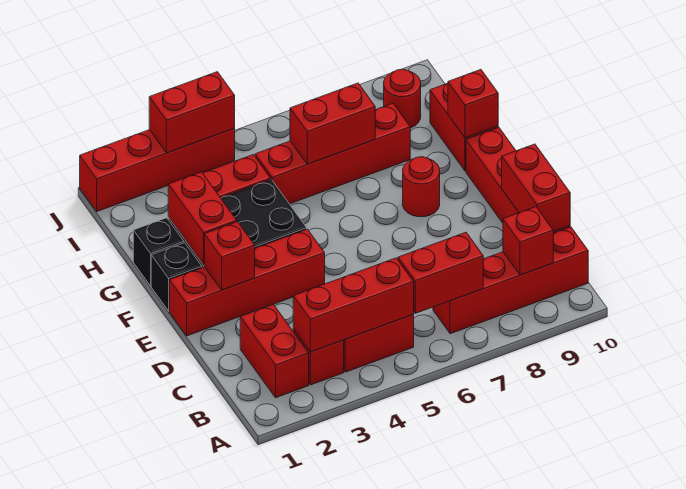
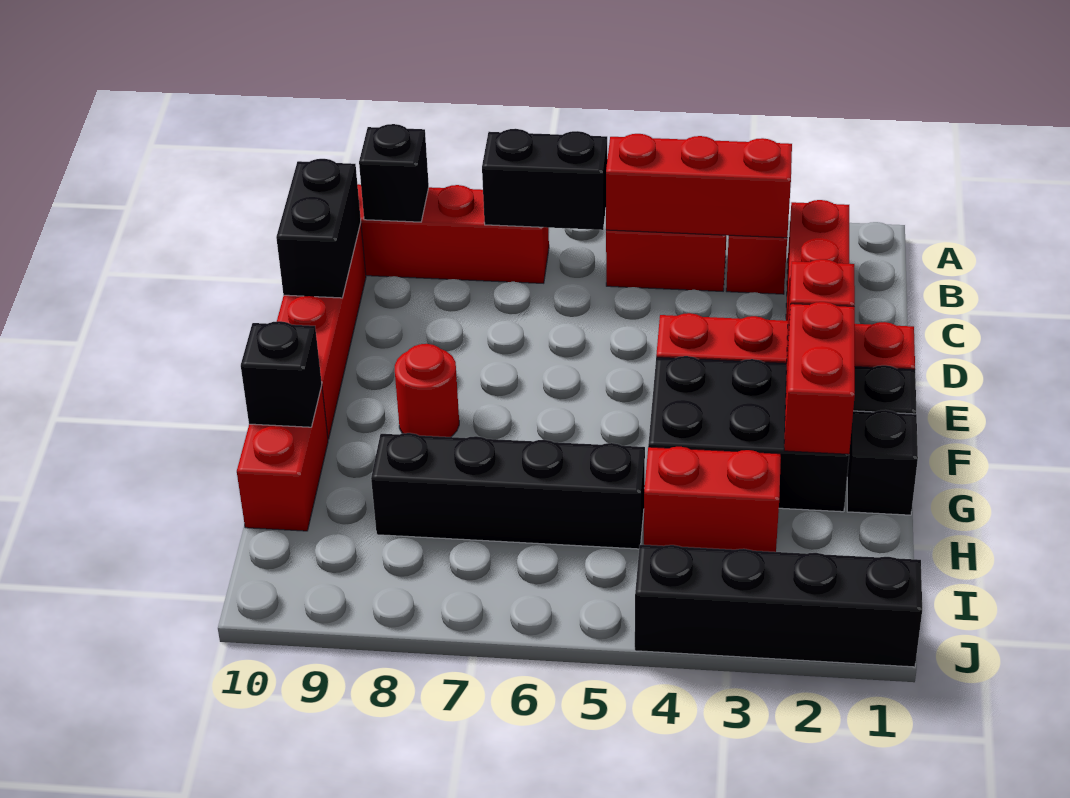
red brick B6:B7 level 2 -> black brick B6:B7 level 2
red brick B9 level 2 -> black brick B9 level 2
red brick C10:D10 level 2 -> black brick C10:D10 level 2
red brick G10 level 2 -> black brick G10 level 2
red brick H5:H8 level 1 -> black brick H5:H8 level 1
red brick H6:H7 level 2 -> none
red round brick I9 level 1 -> none
red brick J1:J4 level 1 -> black brick J1:J4 level 1
red brick J3:J4 level 2 -> none

